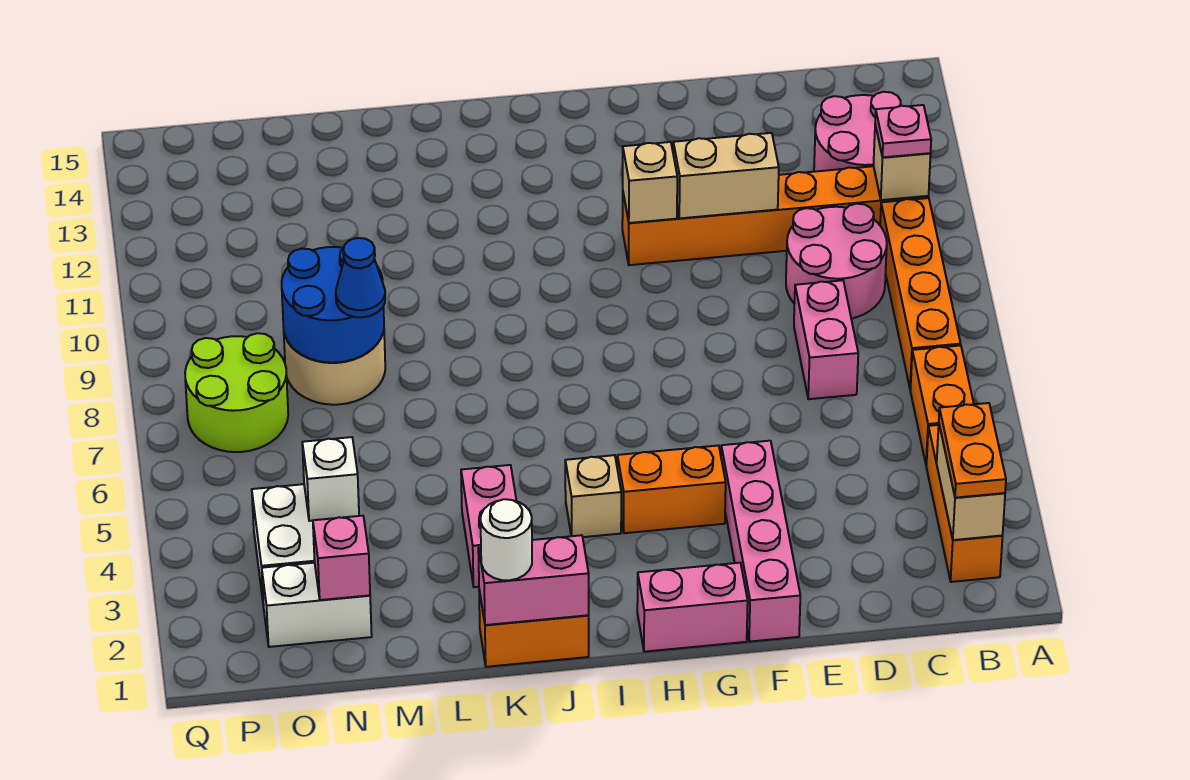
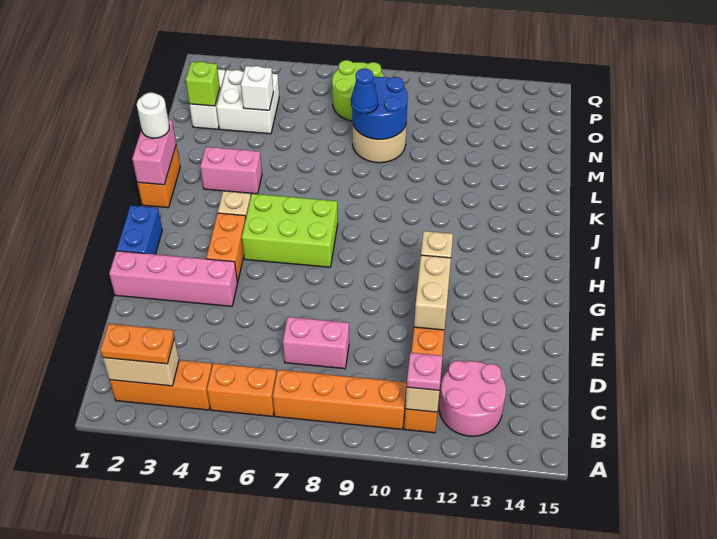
pink round brick C9:D10 level 1 -> none
pink brick G1:H1 level 1 -> blue brick G1:H1 level 1
none -> lime brick H5:I7 level 1
pink brick N2 level 2 -> lime brick N2 level 2

